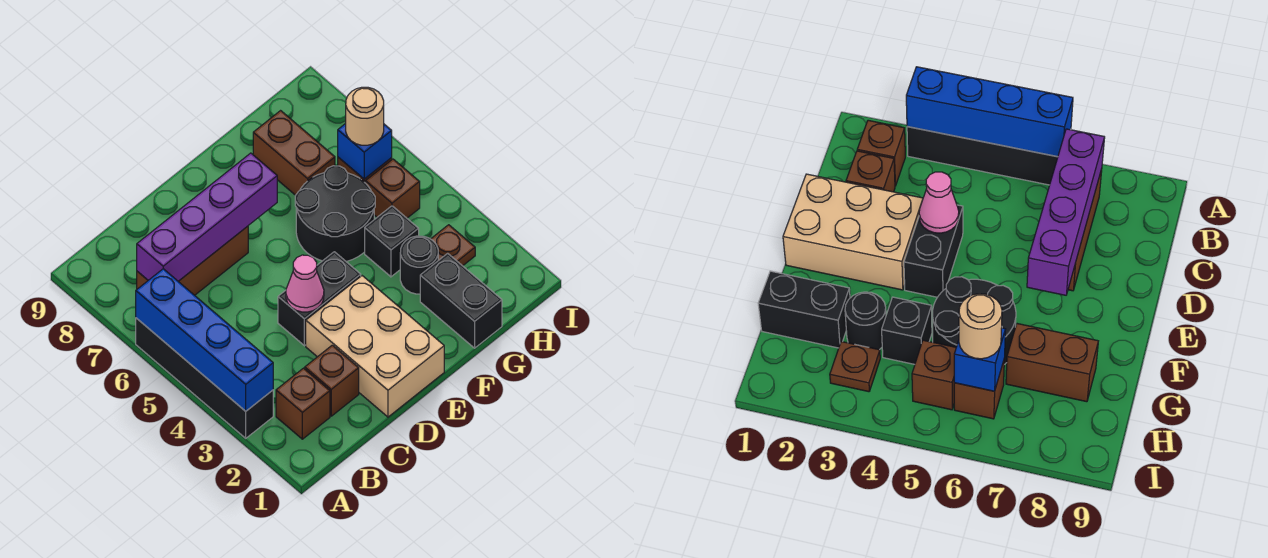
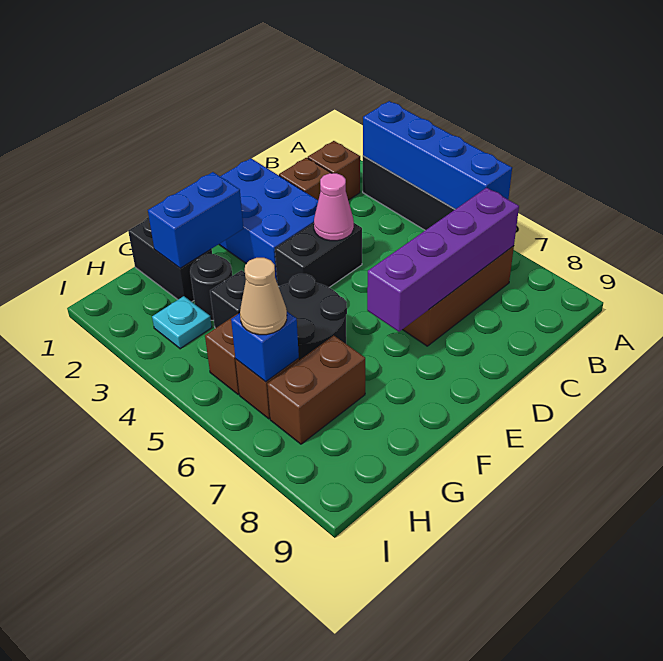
tan brick D1:E3 level 1 -> blue brick D1:E3 level 1
none -> blue brick F2:G2 level 2
brown brick G7:G8 level 1 -> brown brick G7:H7 level 1
brown plate H3 level 1 -> cyan plate H3 level 1
tan round brick H6 level 3 -> tan cone H6 level 3

